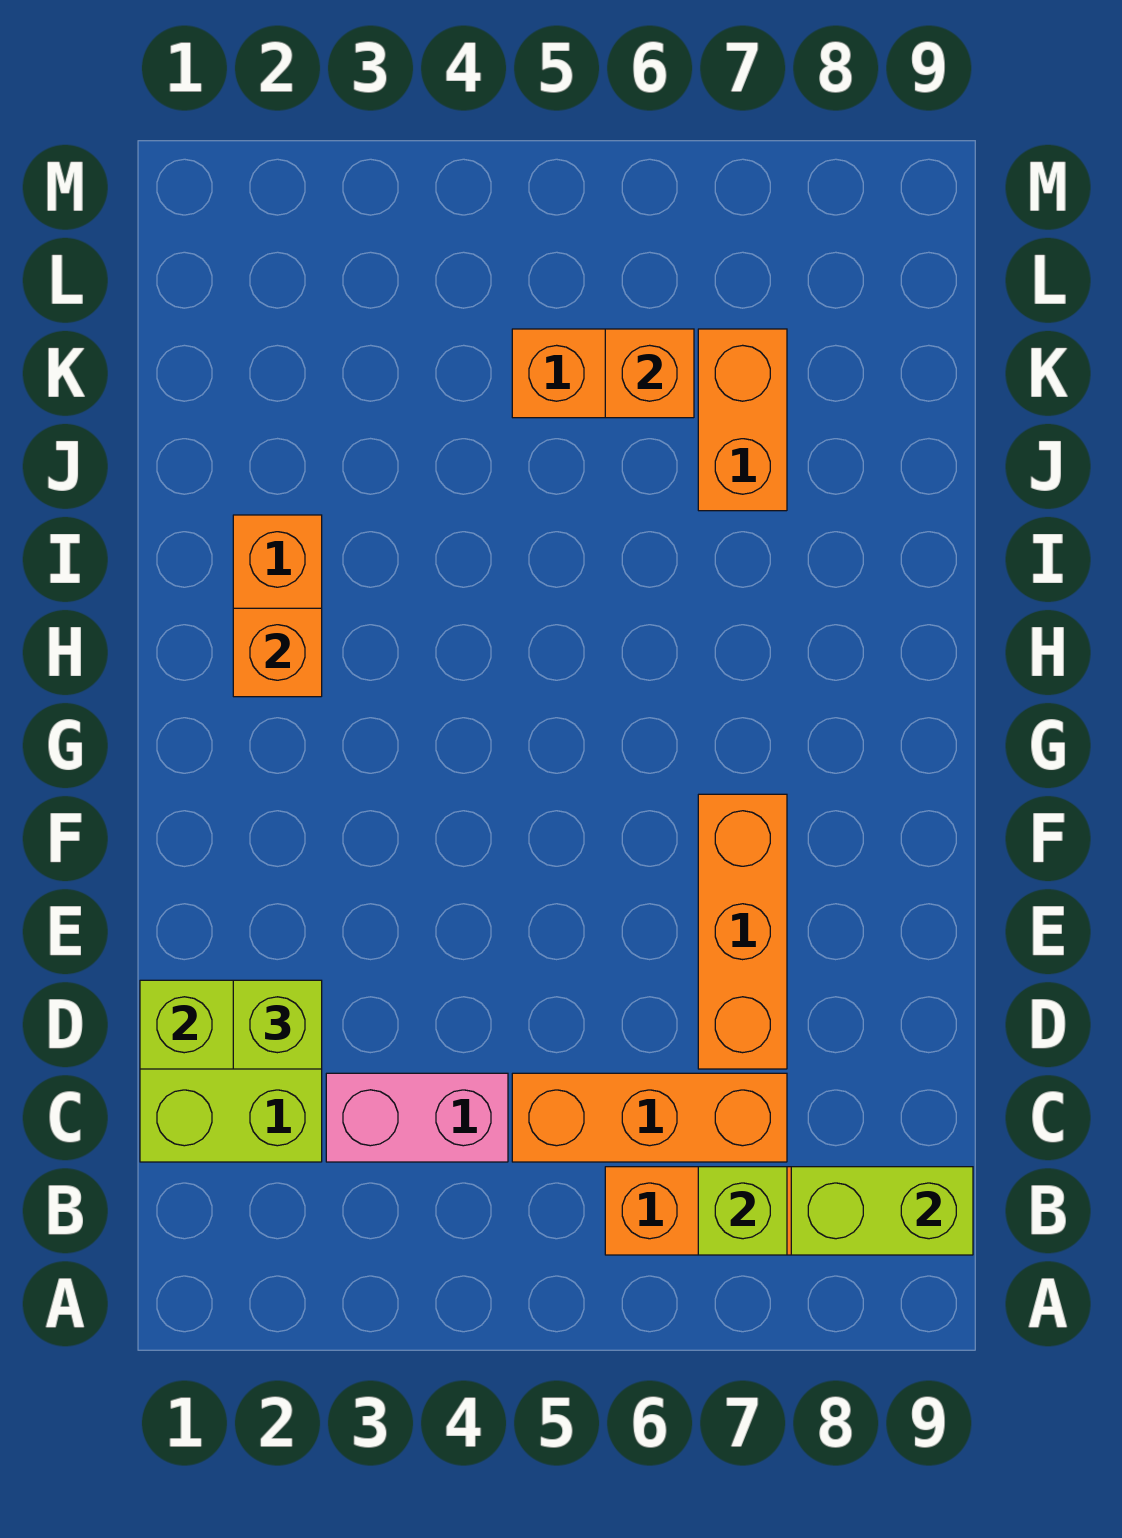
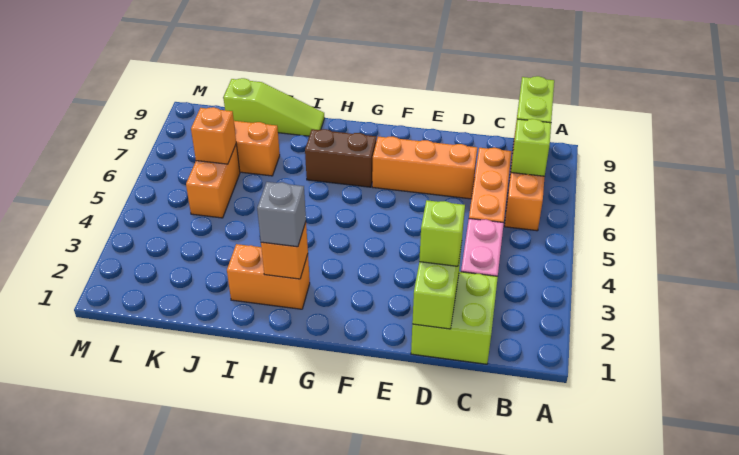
none -> brown brick G7:H7 level 1
none -> grey brick H2 level 3
none -> lime slope I9:K9 level 1 top K

